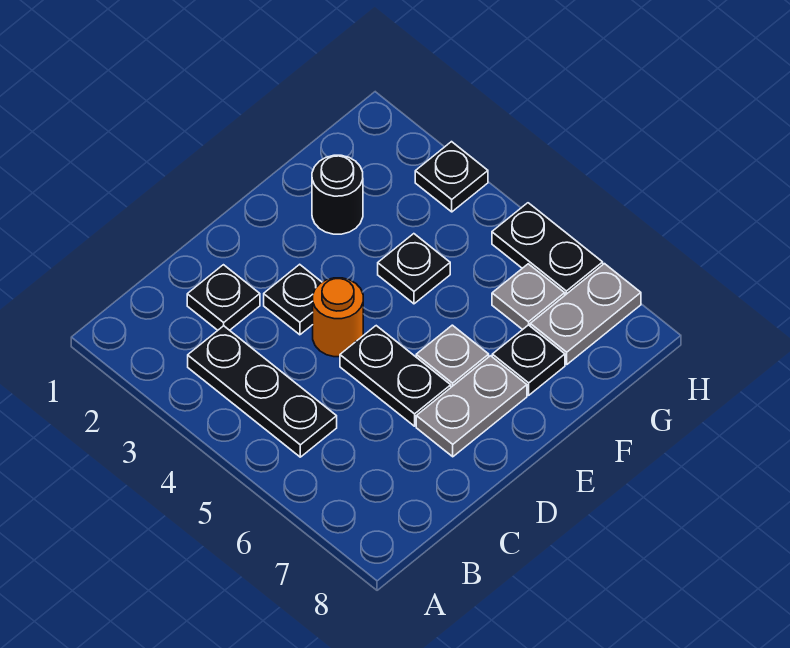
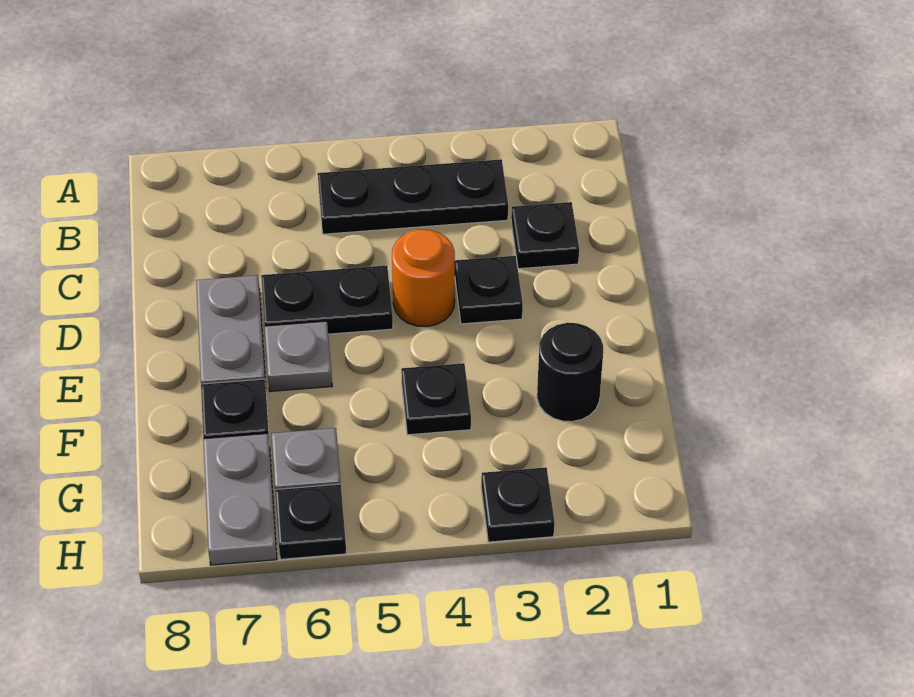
black plate H5:H6 level 1 -> black plate H6 level 1

